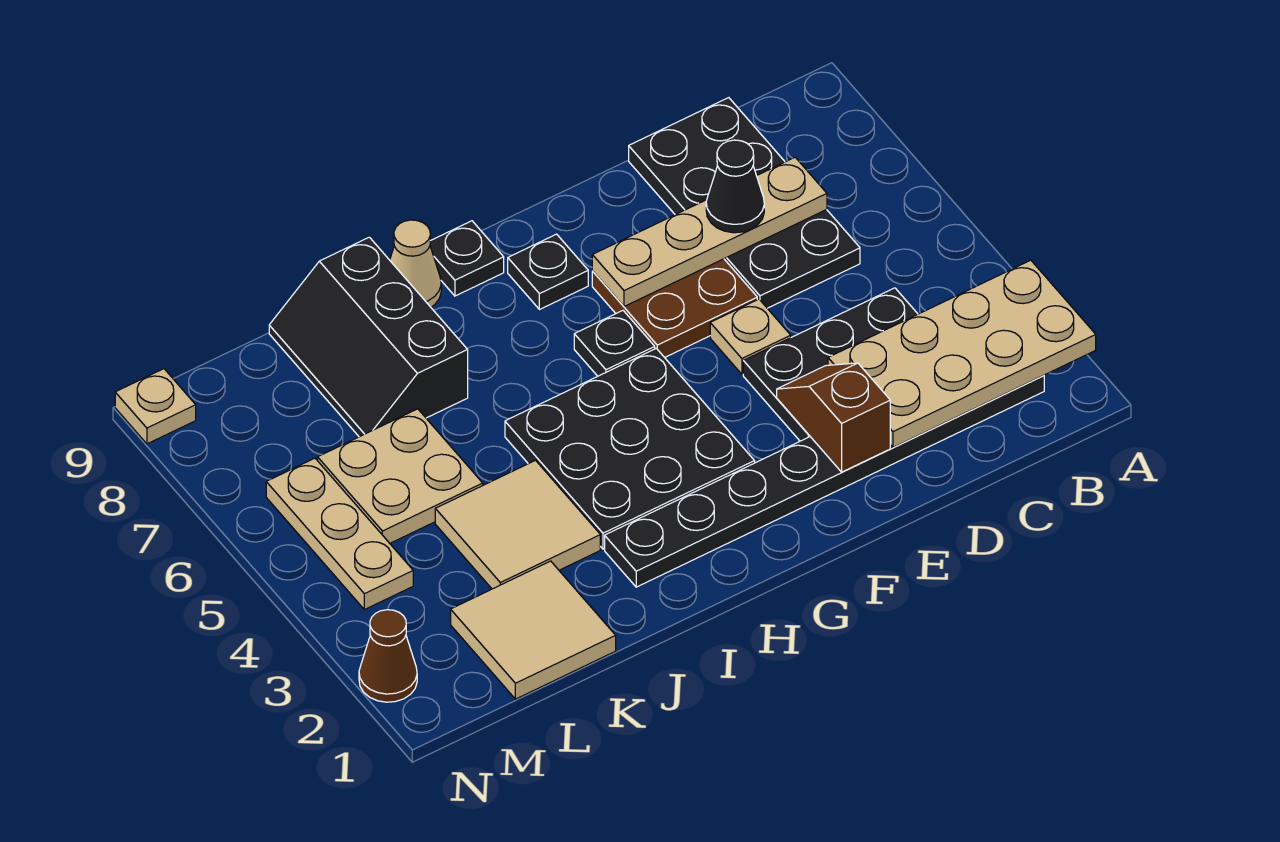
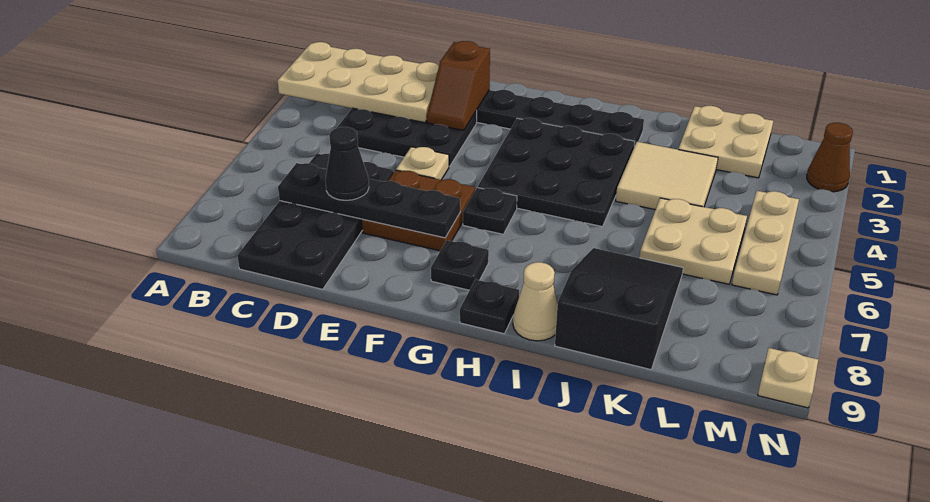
tan plate C7:F7 level 2 -> black plate C7:F7 level 2
black slope J7:K9 level 1 top J -> black slope J7:K9 level 1 top 9
tan tile K1:L2 level 1 -> tan plate K1:L2 level 1

